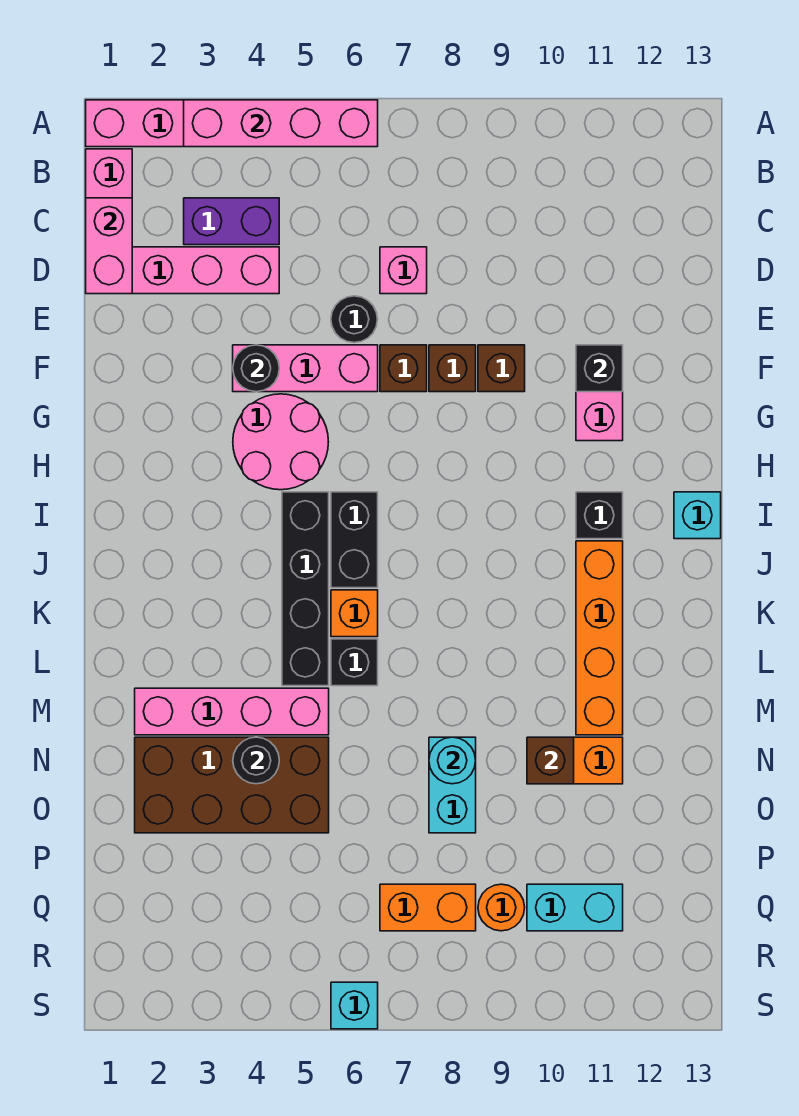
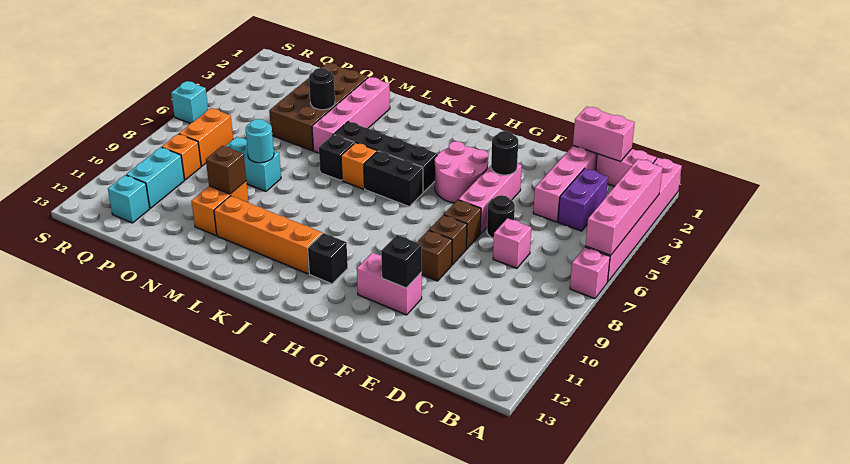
none -> pink brick A7 level 1
cyan brick I13 level 1 -> cyan brick Q12 level 1
orange round brick Q9 level 1 -> orange brick Q9 level 1

